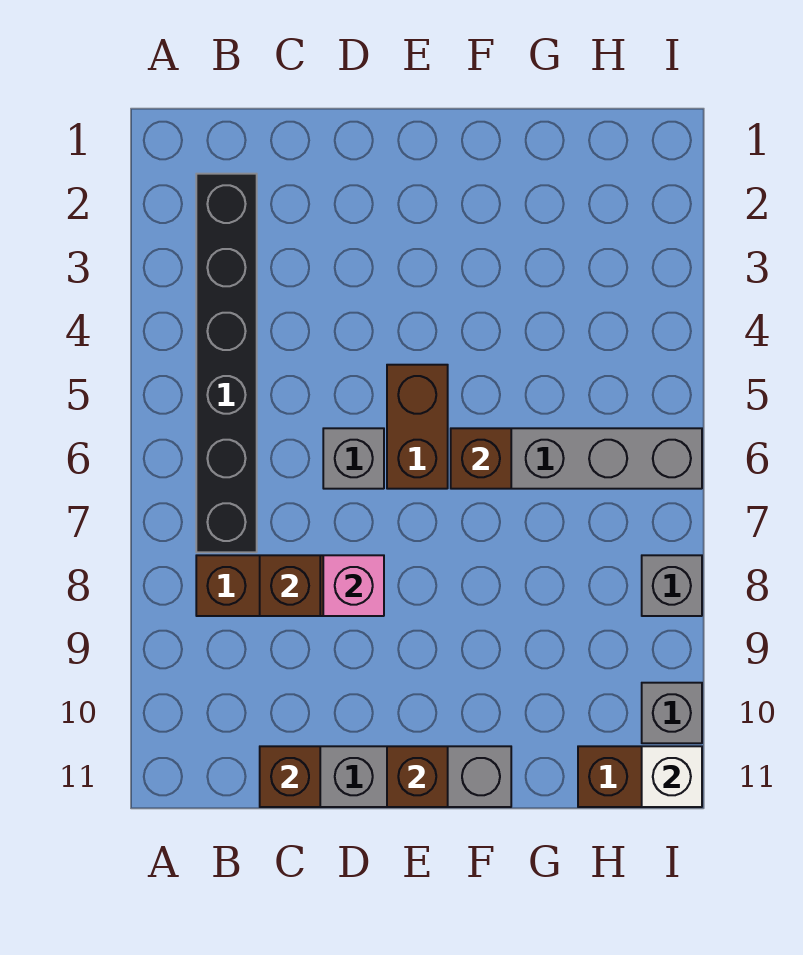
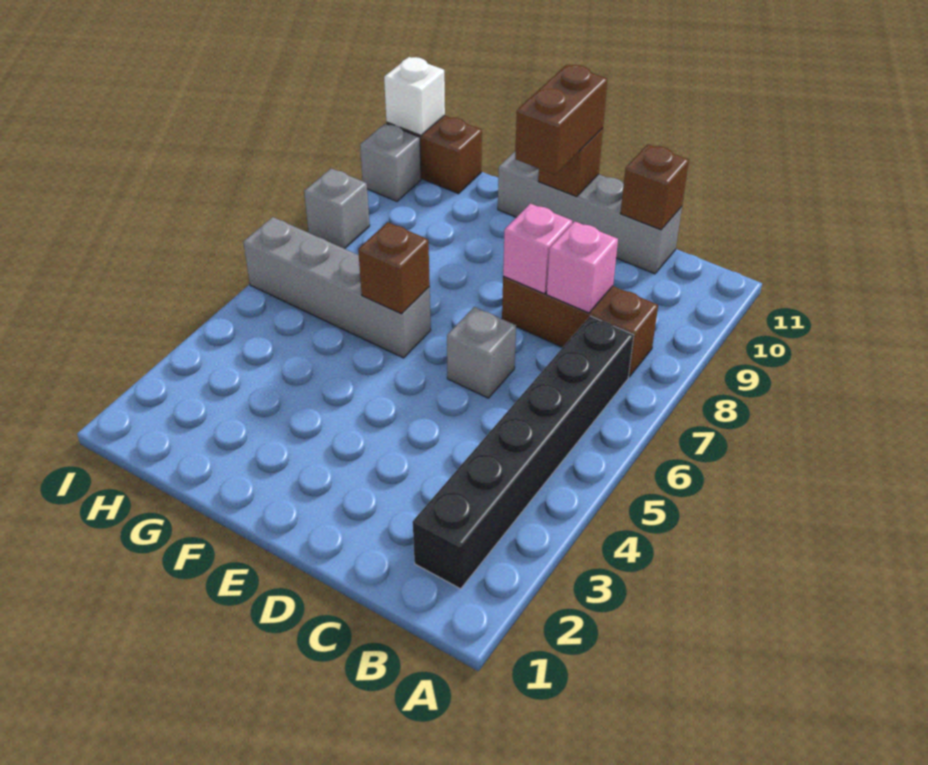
brown brick C8 level 2 -> pink brick C8 level 2
brown brick E5:E6 level 1 -> brown brick E10:E11 level 3

